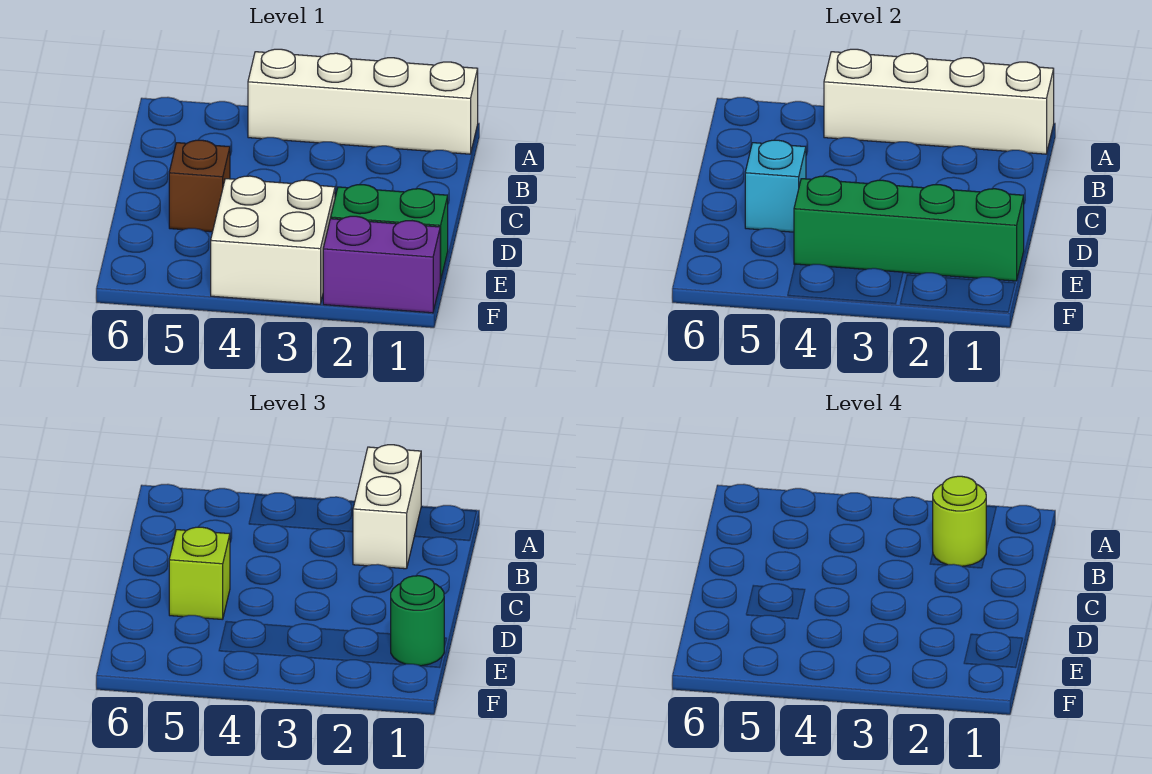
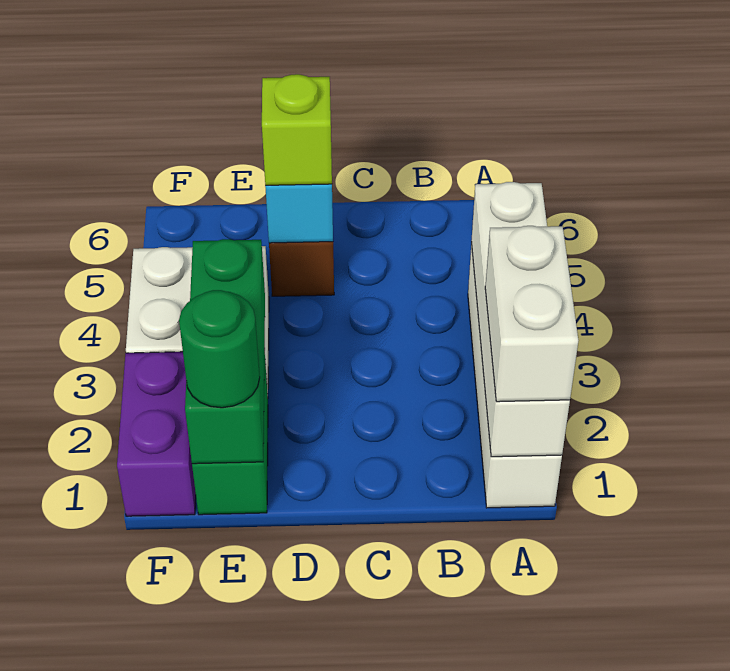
white brick A2:B2 level 3 -> white brick A1:A2 level 3
lime round brick B2 level 4 -> none
green brick E1:E4 level 2 -> green brick E1:E3 level 2

